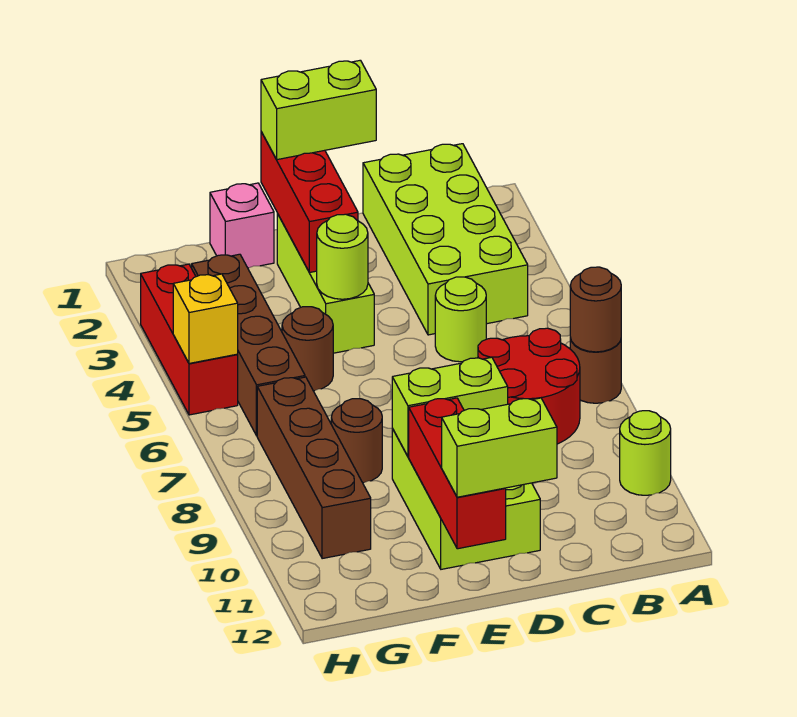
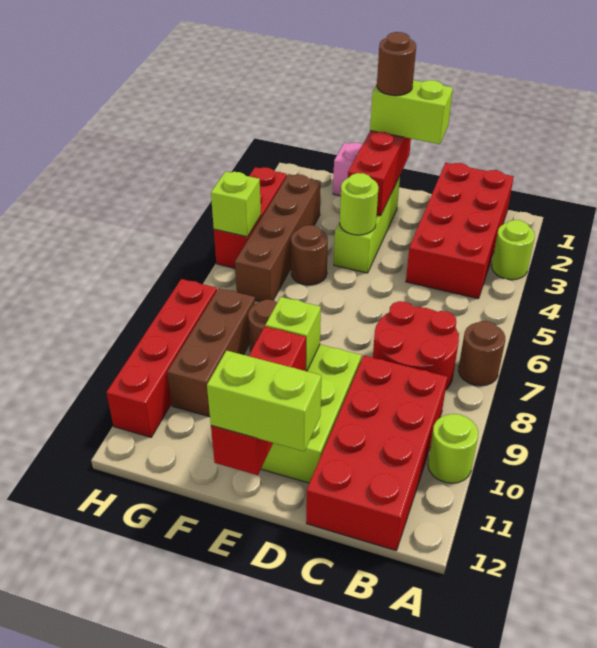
brown round brick A7 level 2 -> brown round brick E1 level 4
lime brick B1:C4 level 1 -> red brick B1:C4 level 1
none -> red brick B9:C12 level 1
lime round brick C5 level 1 -> lime round brick A3 level 1
lime brick D9:E9 level 2 -> lime brick E9 level 2
brown brick G7:G10 level 1 -> brown brick G8:G10 level 1
yellow brick H5 level 2 -> lime brick H5 level 2
none -> red brick H8:H11 level 1

